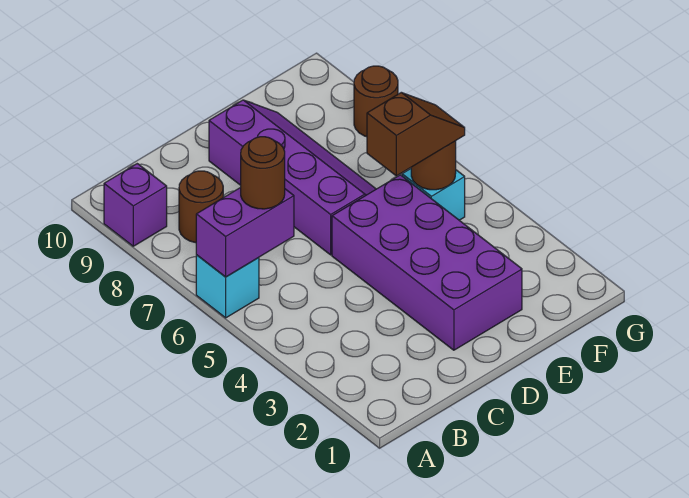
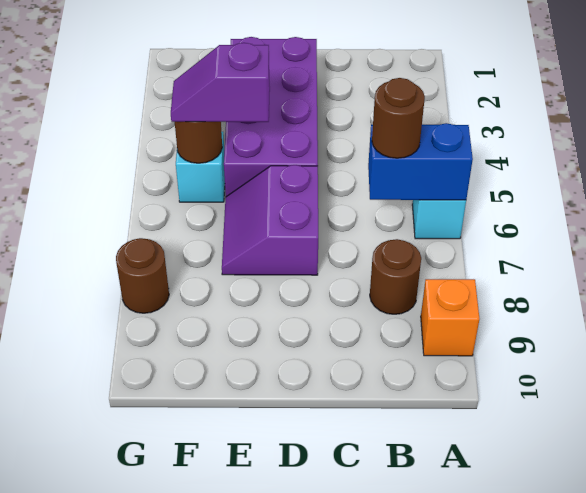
purple brick A6:B6 level 2 -> blue brick A6:B6 level 2
purple brick A9 level 1 -> orange brick A9 level 1
purple slope D6:E9 level 1 top D -> purple slope D6:E7 level 1 top D
brown slope E5:F5 level 3 top E -> purple slope E5:F5 level 3 top E

